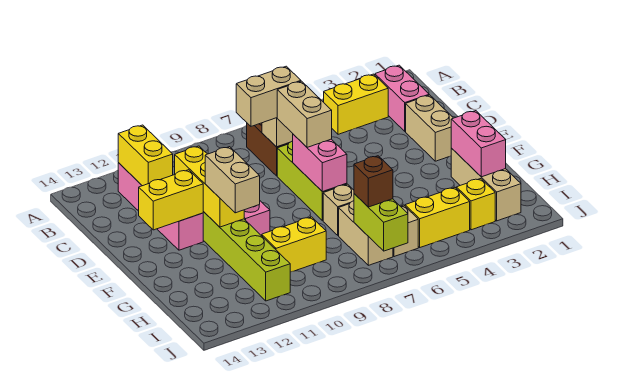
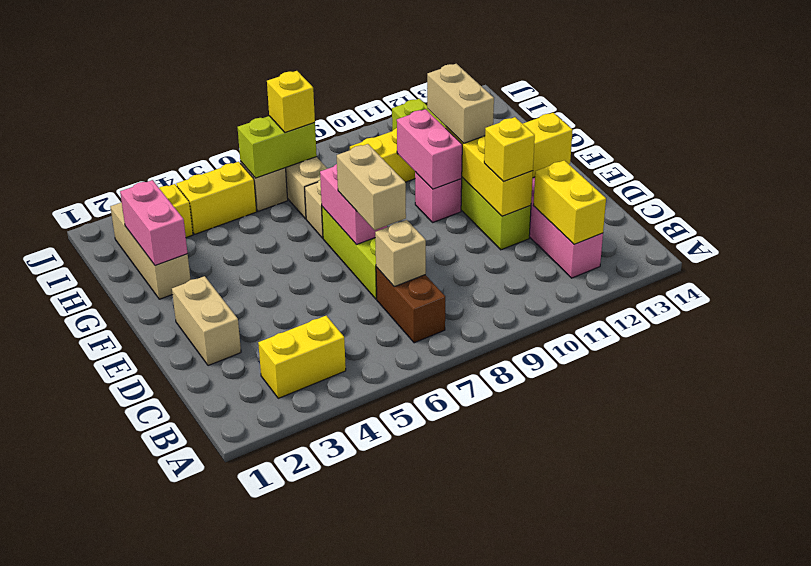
pink brick B2:C2 level 1 -> pink brick F10:G10 level 2
tan brick C7:C8 level 3 -> none
none -> yellow brick D11 level 3
lime brick I7:J7 level 2 -> lime brick I6:I7 level 2
brown brick I7 level 3 -> yellow brick I7 level 3

